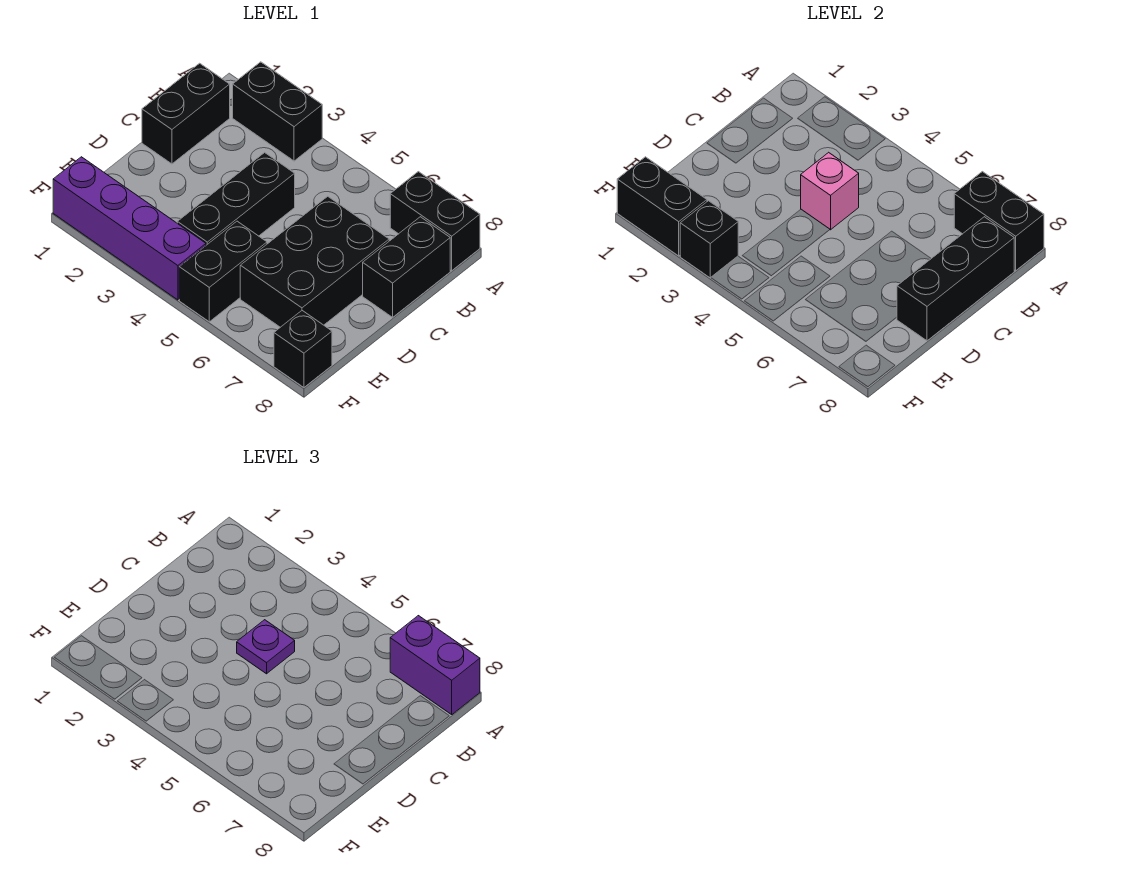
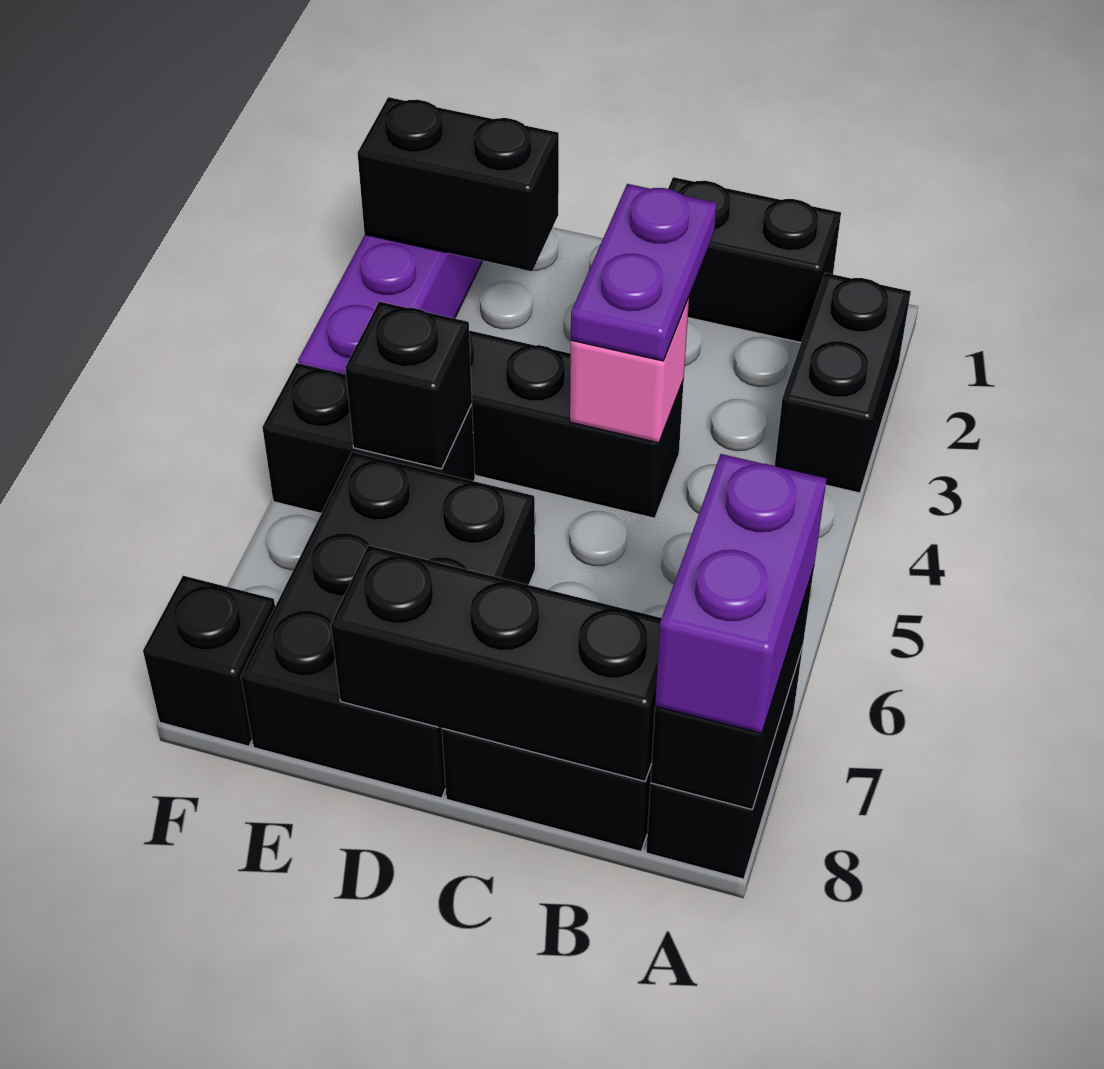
purple plate C4 level 3 -> purple plate C3:C4 level 3
black brick C6:E7 level 1 -> black brick D6:E8 level 1
black brick F1:F2 level 2 -> black brick E2:F2 level 2
black brick F3 level 2 -> black brick E5 level 2

